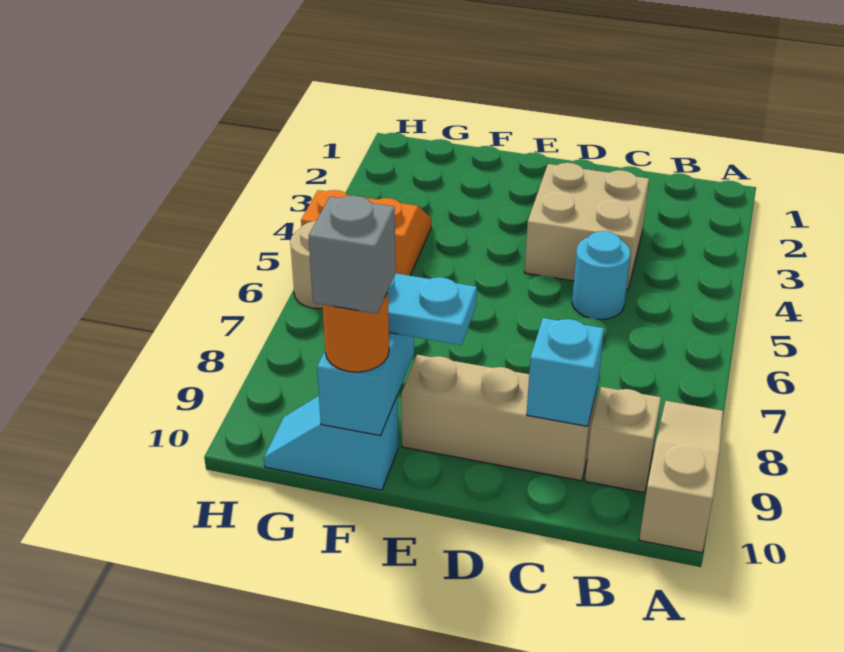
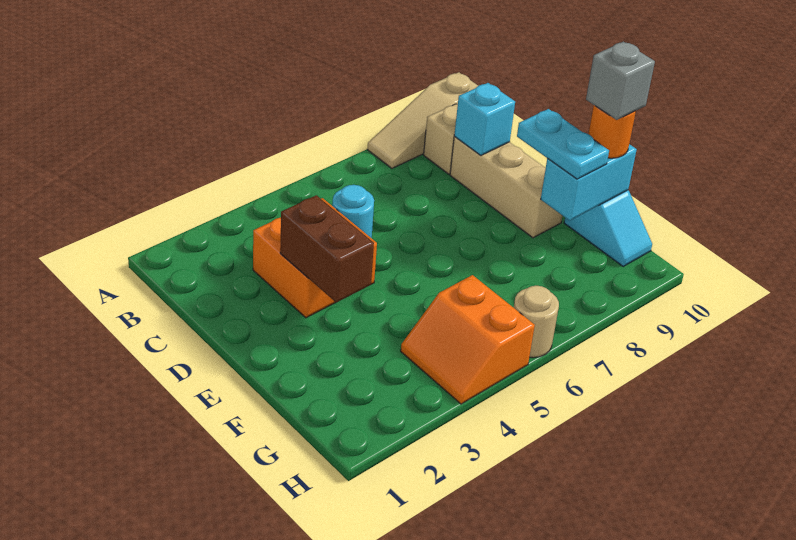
tan brick C3:D4 level 1 -> orange brick C3:D4 level 1
none -> brown brick D3:E3 level 2

